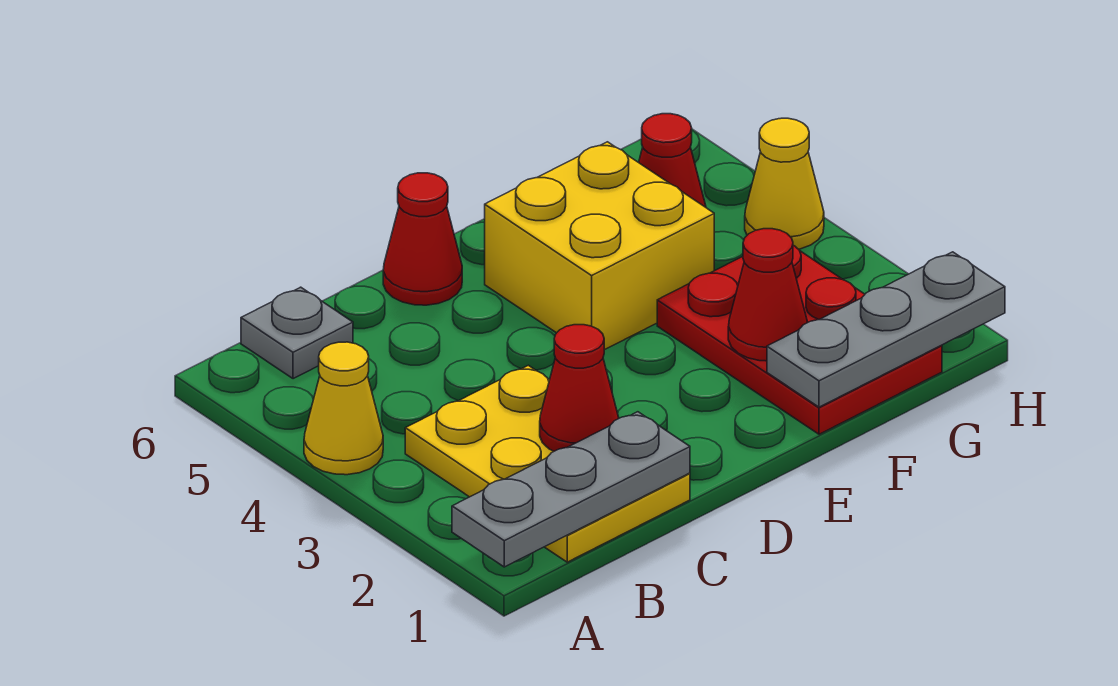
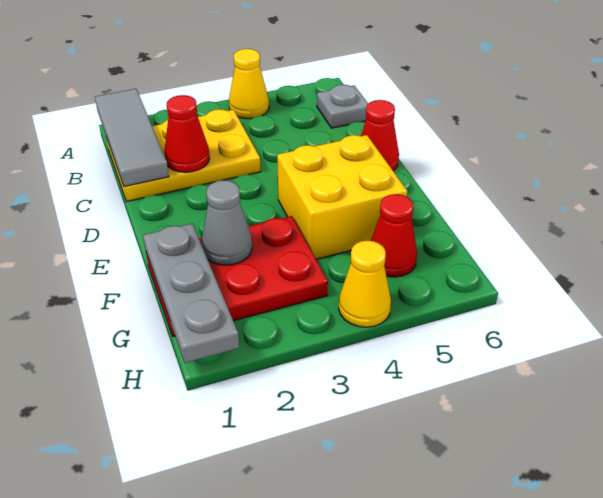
grey plate A1:C1 level 2 -> grey tile A1:C1 level 2
red cone F2 level 2 -> grey cone F2 level 2

